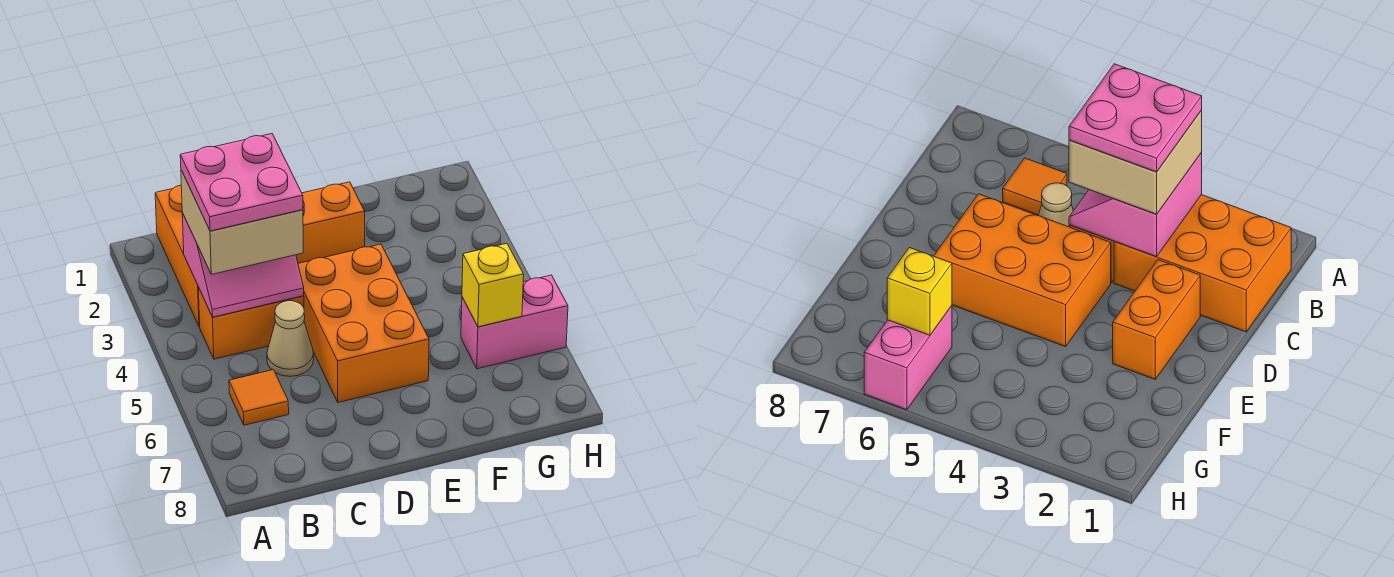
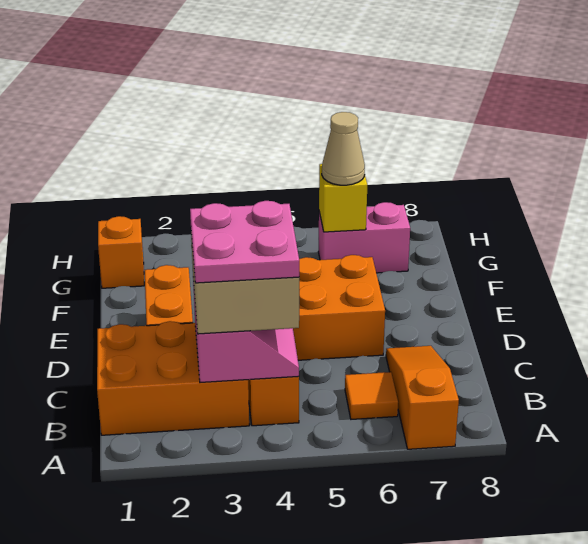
none -> orange slope A7:C7 level 1 top A
tan cone C5 level 1 -> tan cone G6 level 3
none -> orange brick G1 level 1
pink brick G6:H6 level 1 -> pink brick G6:G7 level 1

